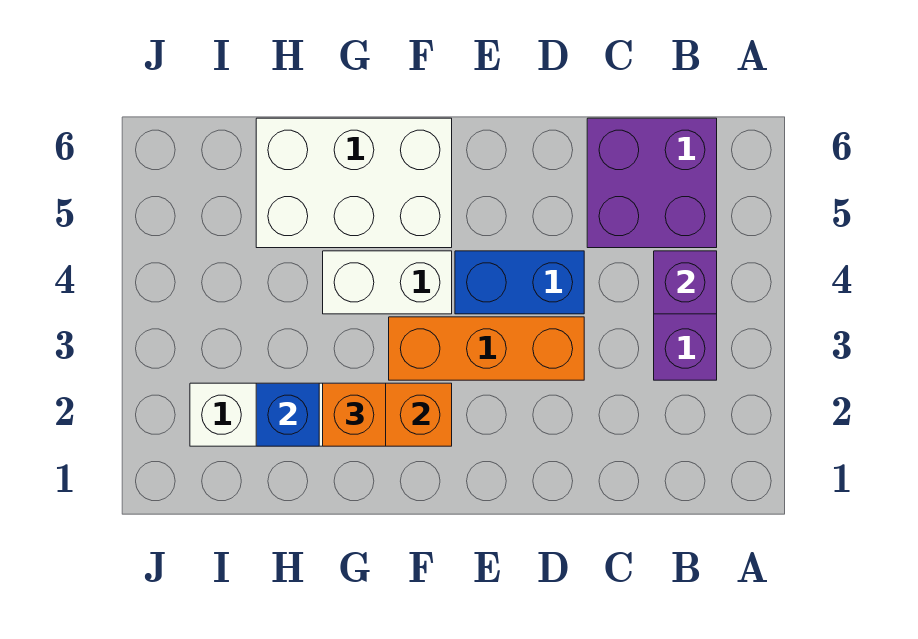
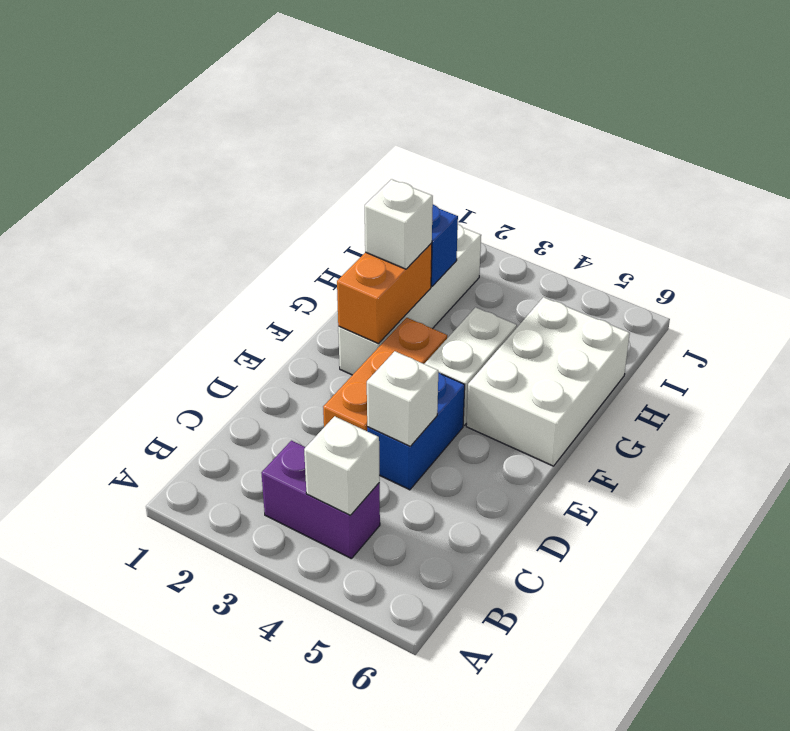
purple brick B4 level 2 -> white brick B4 level 2
purple brick B5:C6 level 1 -> none
none -> white brick D4 level 2
orange brick G2 level 3 -> white brick G2 level 3

